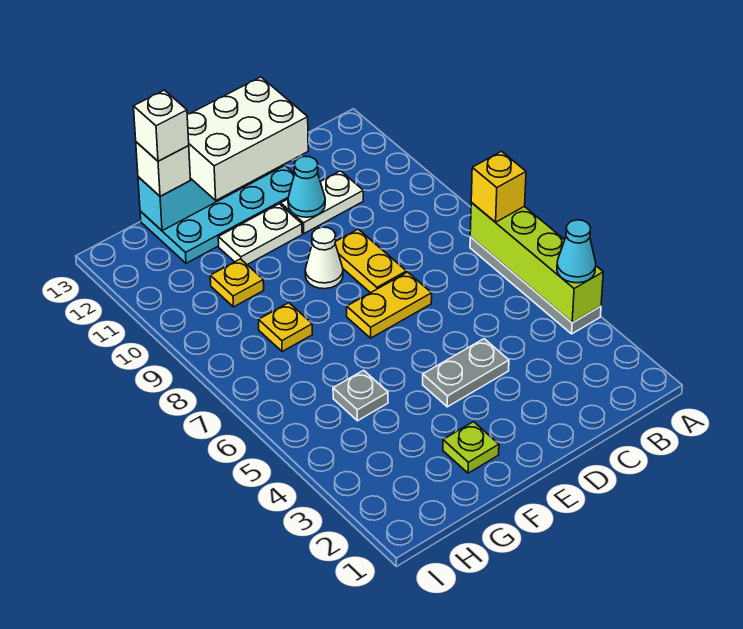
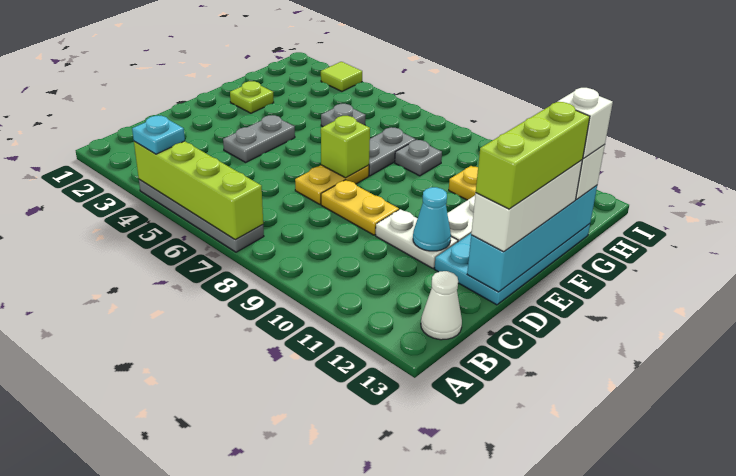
cyan cone A4 level 3 -> cyan plate A4 level 3
yellow brick A7 level 3 -> none
white plate C11:D11 level 1 -> white plate D10:D11 level 1
white brick D12:F13 level 3 -> white brick D13:F13 level 3
none -> lime brick D13:F13 level 4
none -> lime brick E7 level 2
white cone E9 level 1 -> white cone B13 level 1
none -> grey plate F7:G7 level 1
yellow plate G8 level 1 -> grey plate G8 level 1
none -> lime tile I3 level 1

